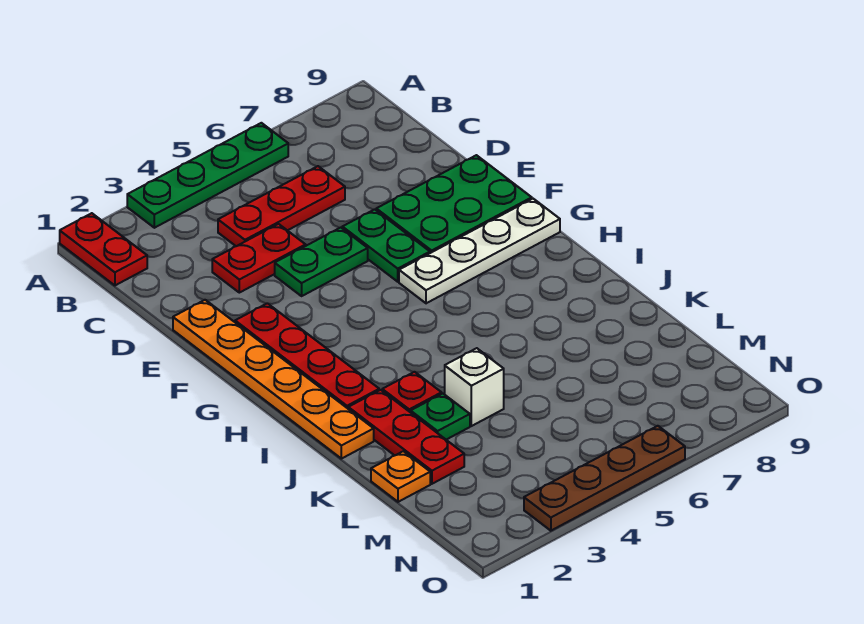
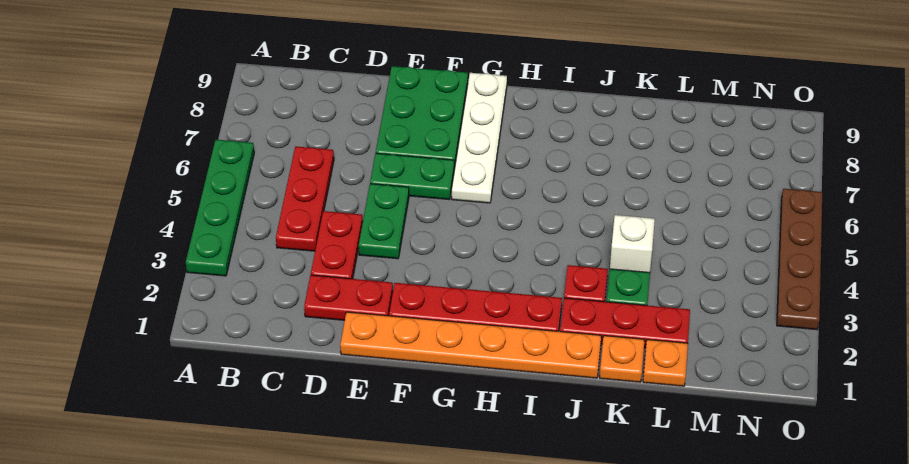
red plate A1:B1 level 1 -> red plate D2:E2 level 1
none -> orange plate K1 level 1

